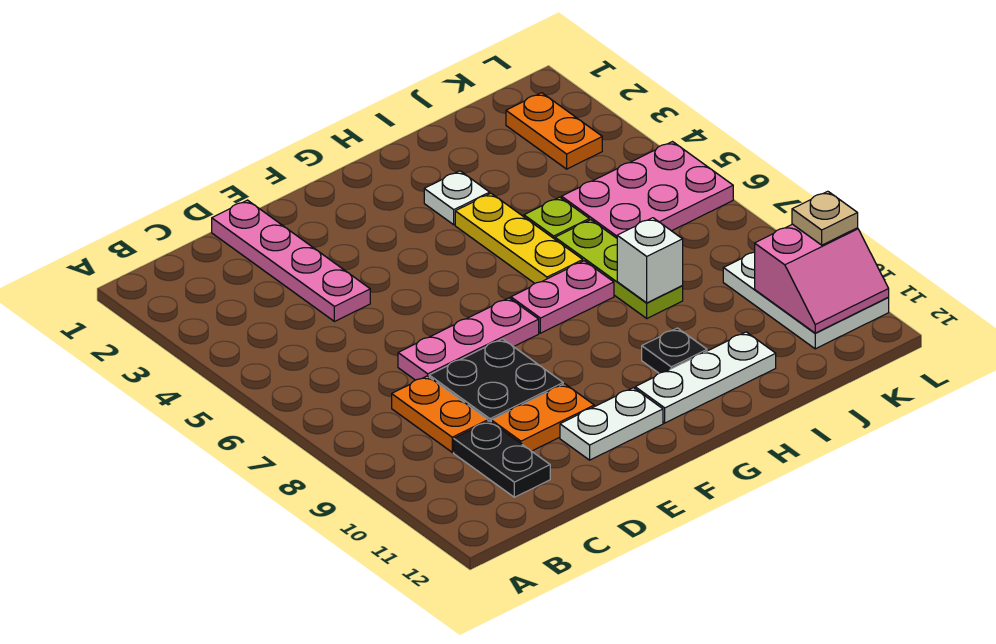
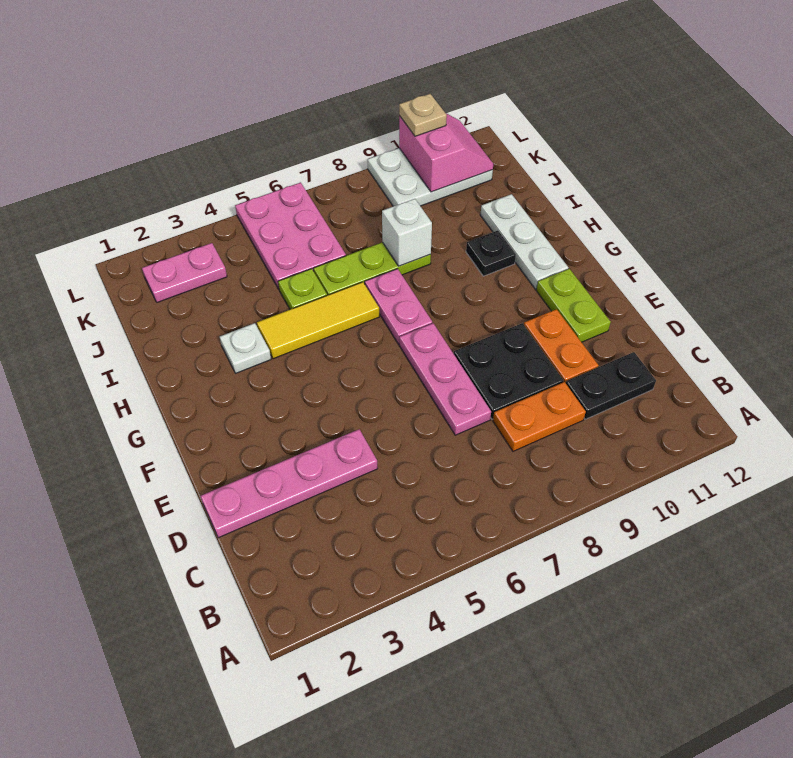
white plate E11:F11 level 1 -> lime plate E11:F11 level 1
yellow plate H4:H6 level 1 -> yellow tile H4:H6 level 1
orange plate K2:K3 level 1 -> pink plate K2:K3 level 1

